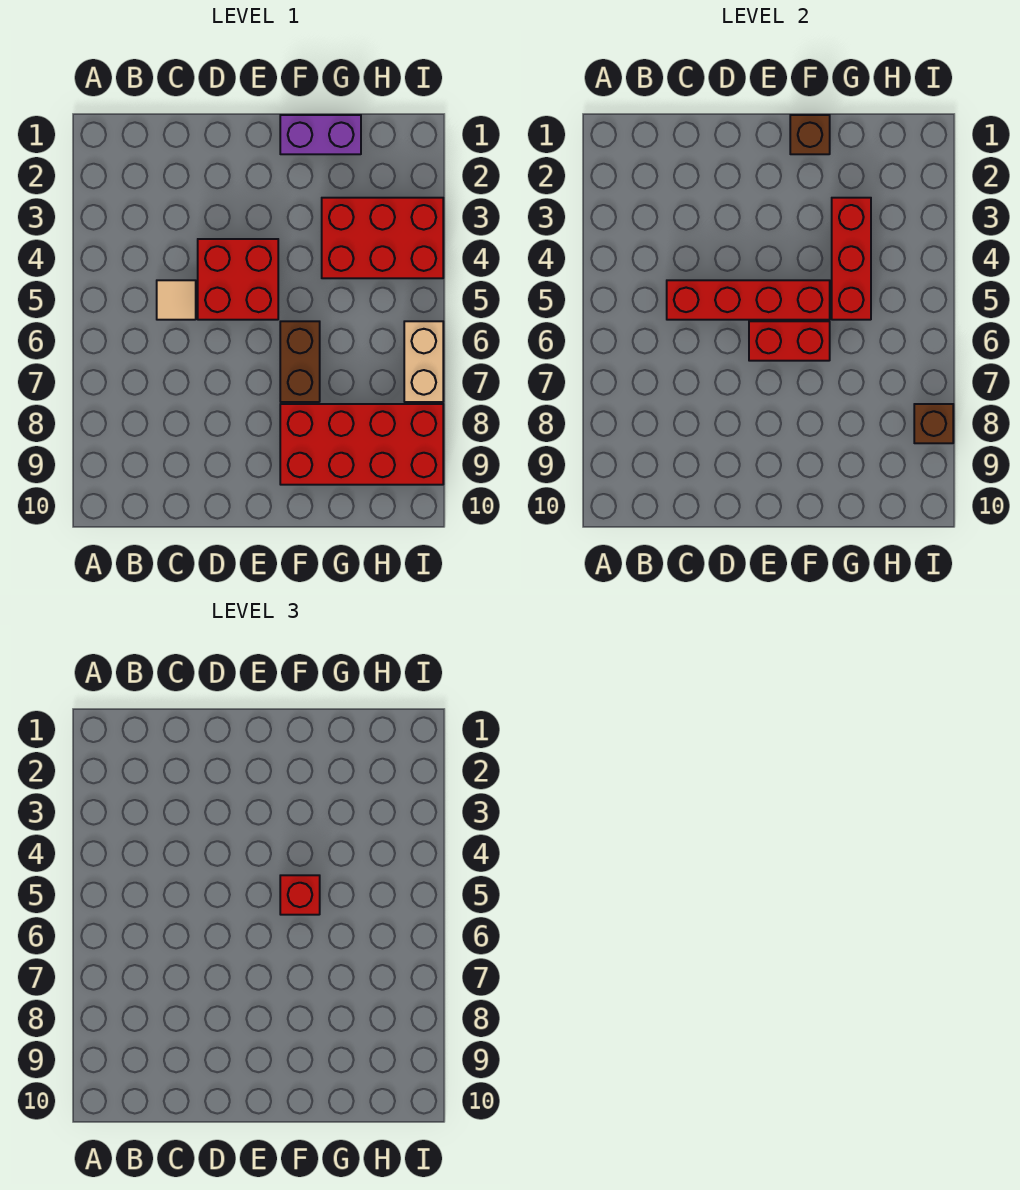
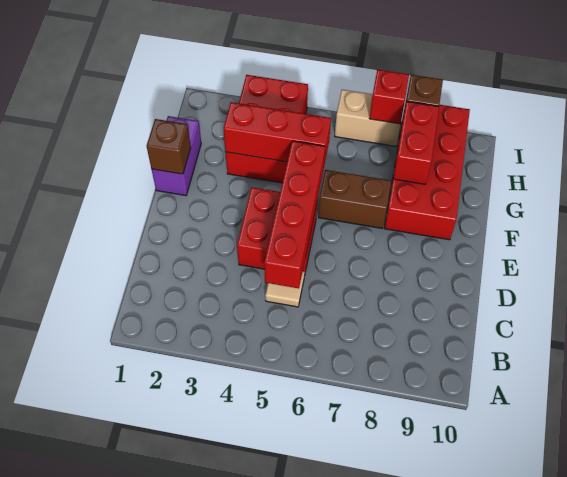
red brick E6:F6 level 2 -> red brick G8:H8 level 2
red brick F5 level 3 -> red brick I7 level 2

